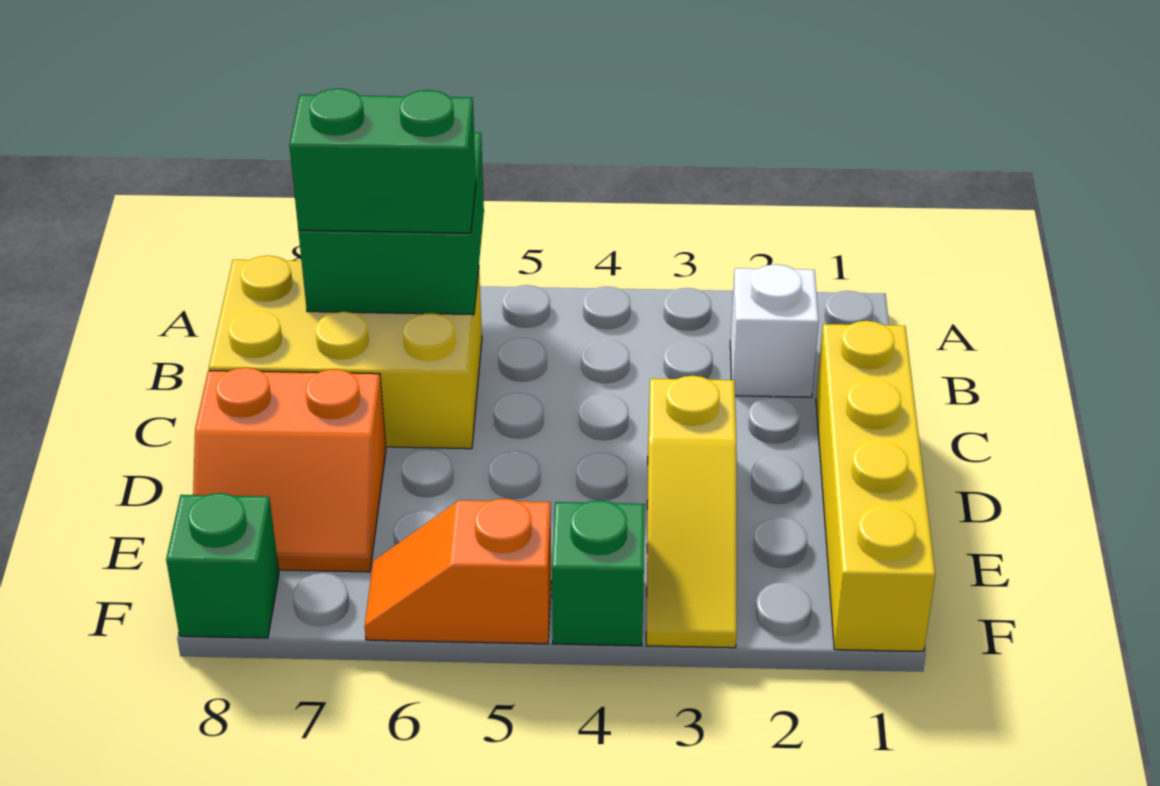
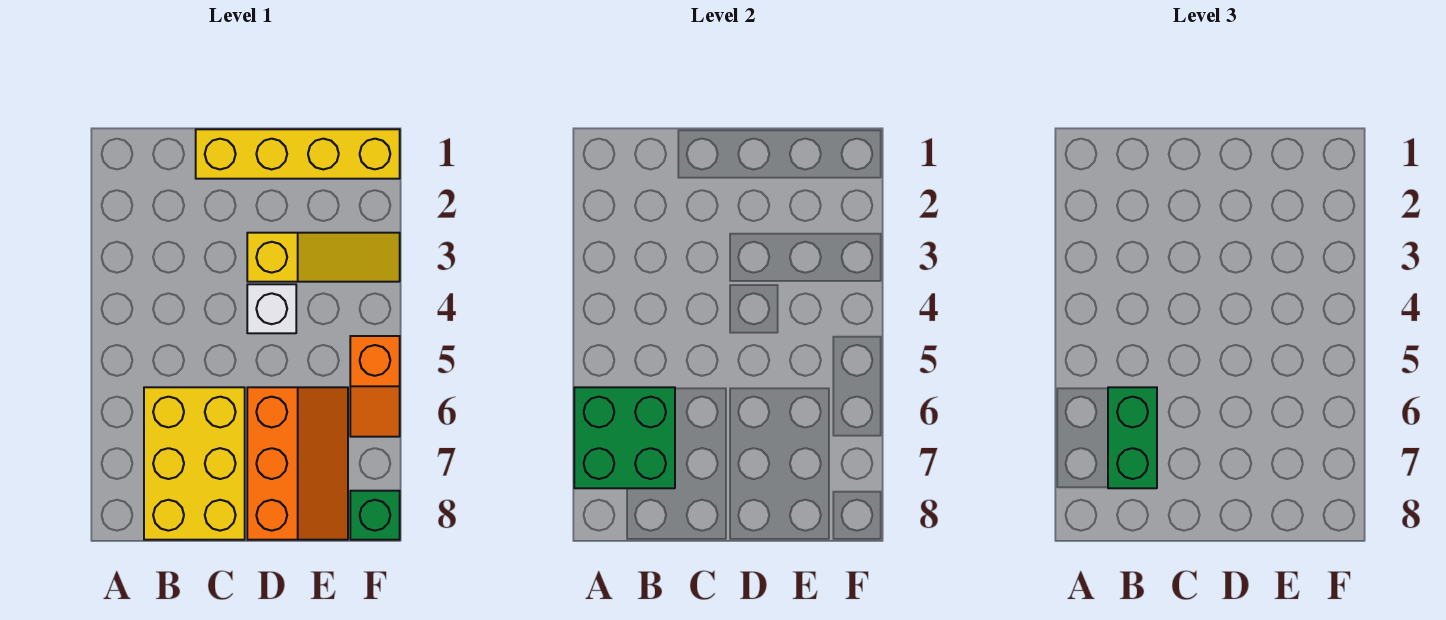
white brick B2 level 1 -> white brick D4 level 1
orange slope D7:E8 level 1 top D -> orange slope D6:E8 level 1 top D
green brick F4 level 1 -> none

